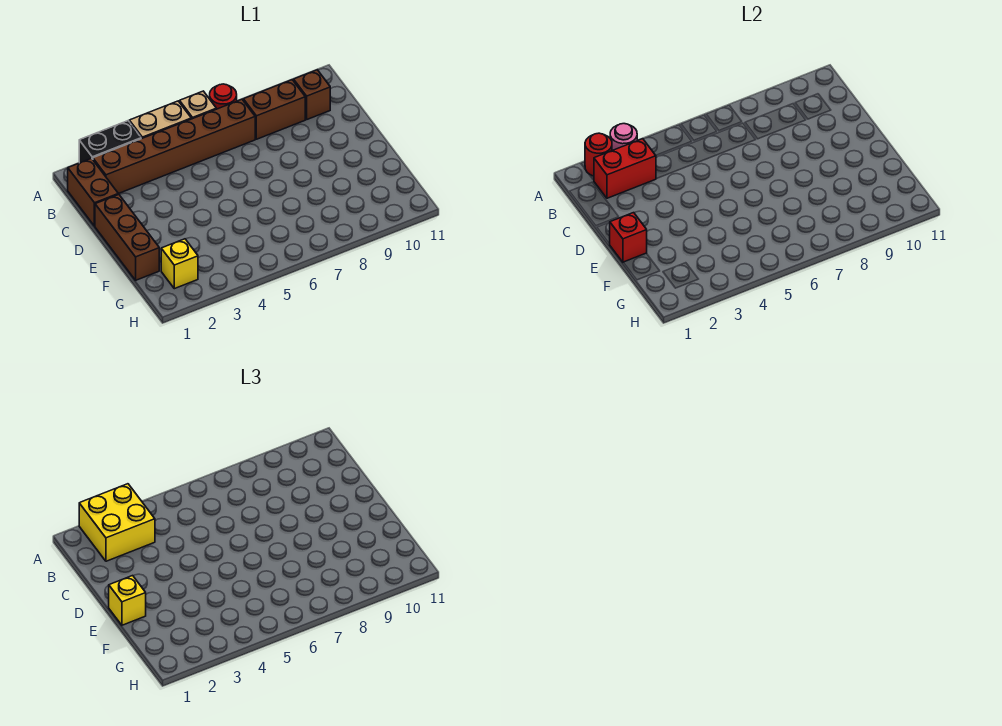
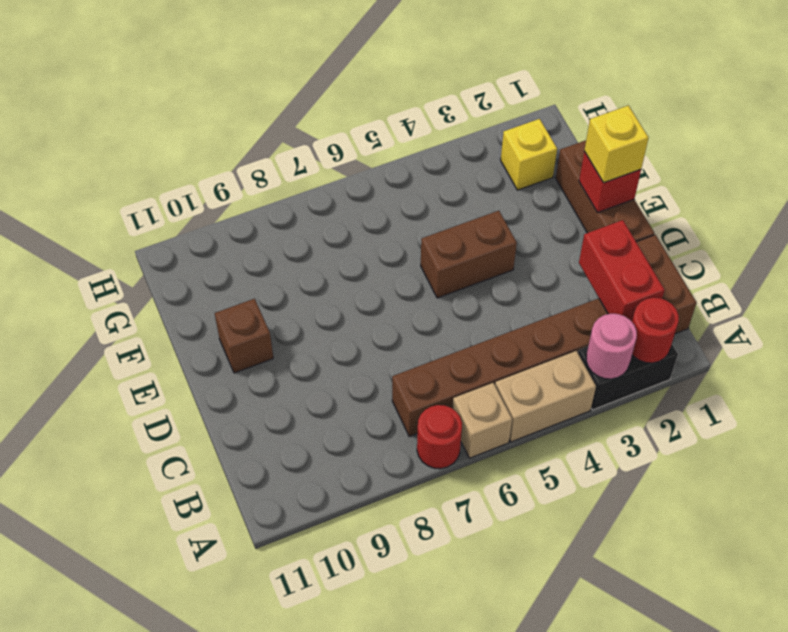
yellow brick A2:B3 level 3 -> none
red brick B2:B3 level 2 -> red brick B2:C2 level 2
brown brick B8:B9 level 1 -> brown brick E4:E5 level 1
brown brick B10 level 1 -> brown brick E10 level 1

